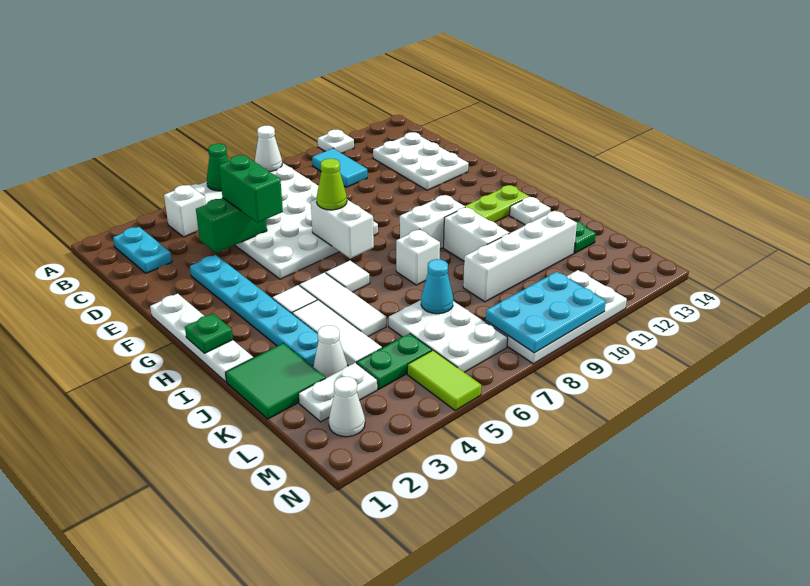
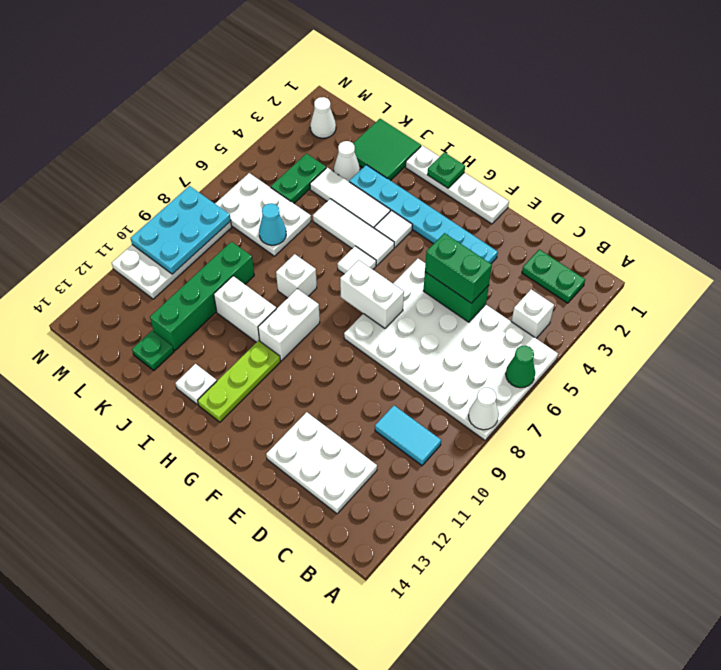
white plate A11 level 1 -> none
cyan plate B2:C2 level 1 -> green plate B2:C2 level 1
green brick D4:D5 level 2 -> green brick D5:E5 level 2
lime cone F7 level 3 -> none
white brick K9:K12 level 1 -> green brick K9:K12 level 1
white plate L2:L3 level 1 -> none
lime tile M5:N5 level 1 -> none

